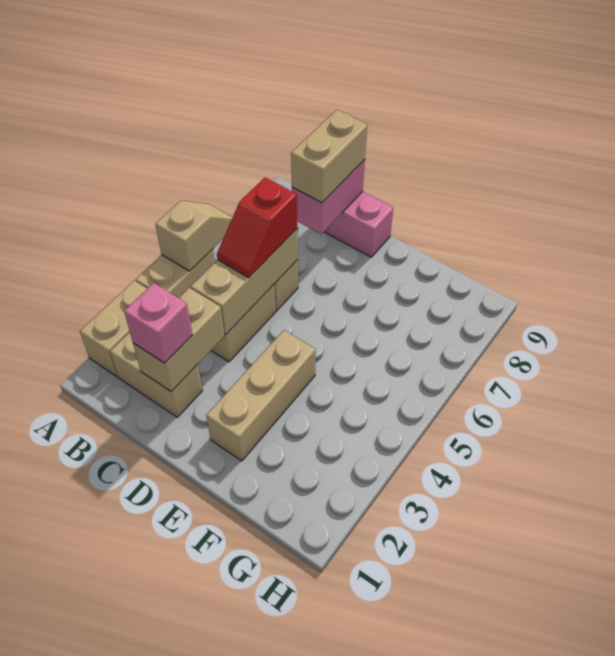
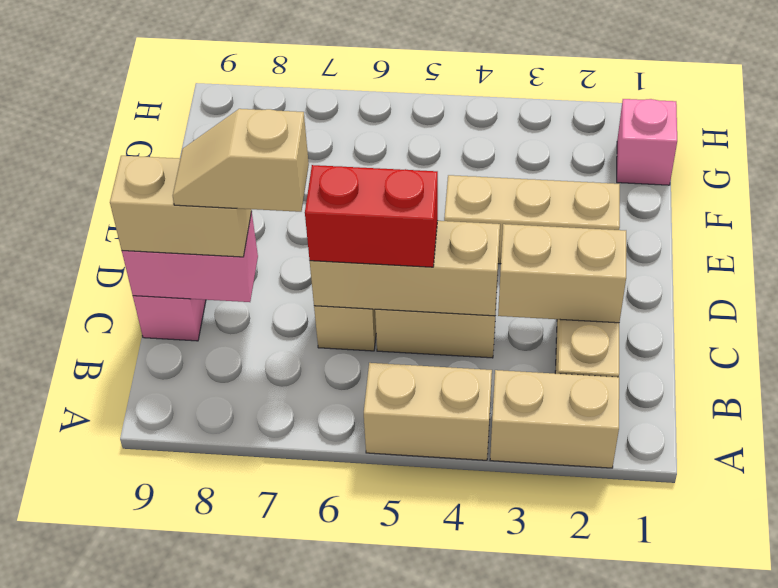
tan slope A5:A6 level 2 top 5 -> tan slope C7:C8 level 4 top 7
pink brick C2 level 3 -> pink brick G1 level 1
red slope C5:C6 level 3 top 6 -> red brick C5:C6 level 3

